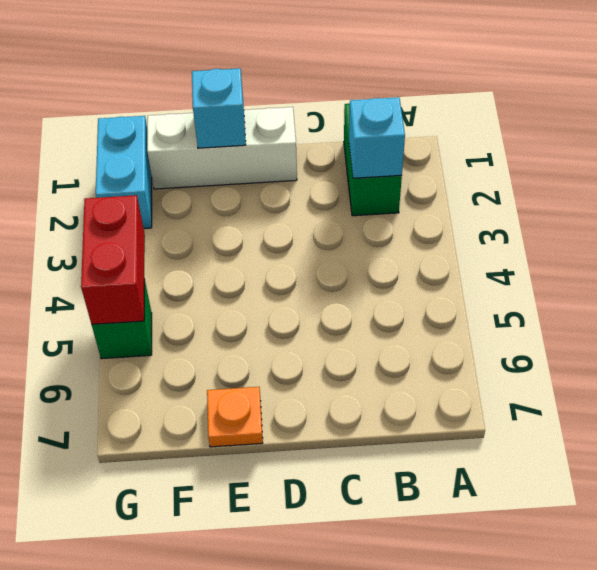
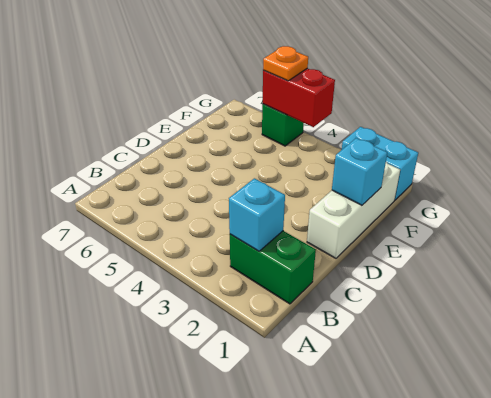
orange plate E7 level 1 -> orange plate G5 level 3

